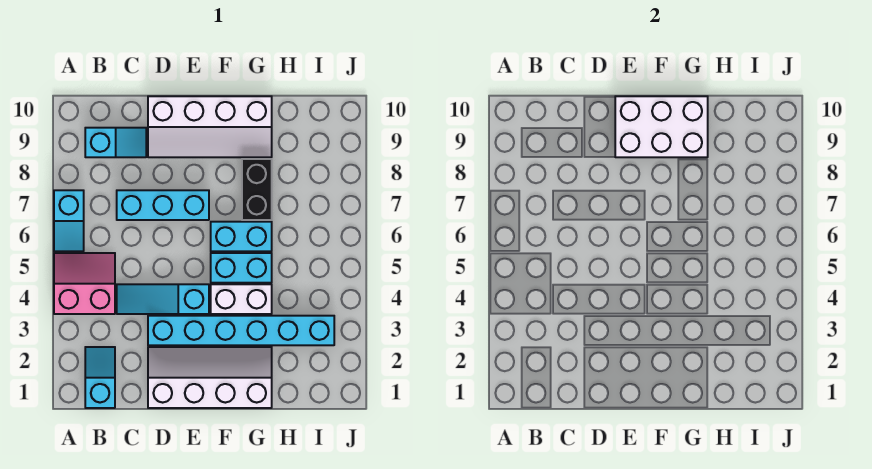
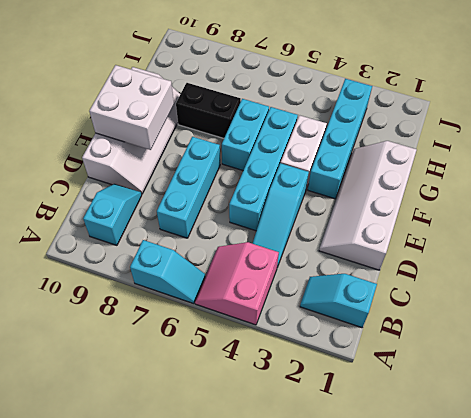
cyan brick D3:I3 level 1 -> cyan brick F3:I3 level 1
white brick E9:G10 level 2 -> white brick E9:F10 level 2
cyan brick F5:G5 level 1 -> cyan brick D5:G5 level 1

